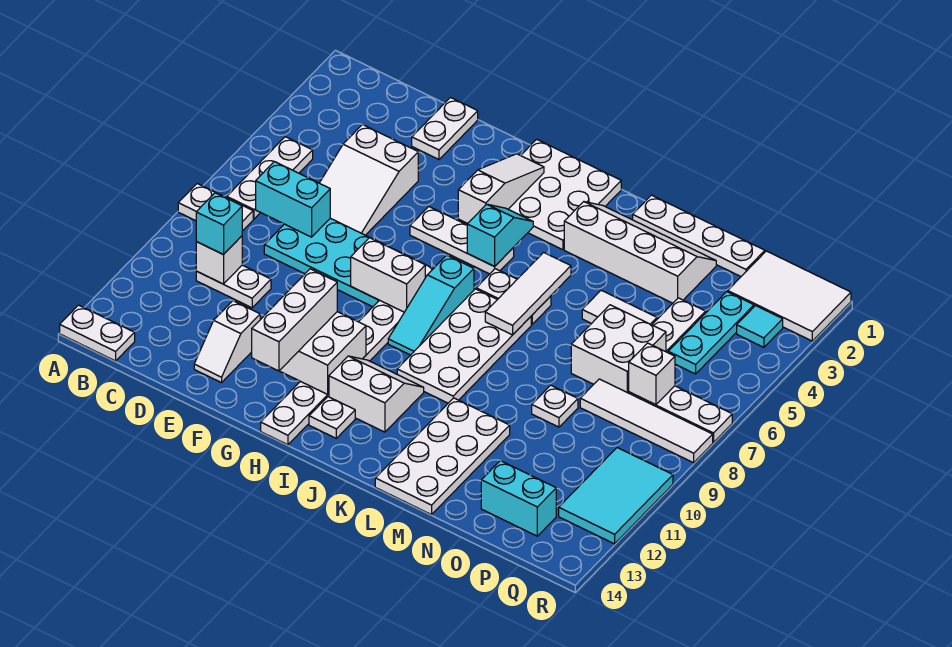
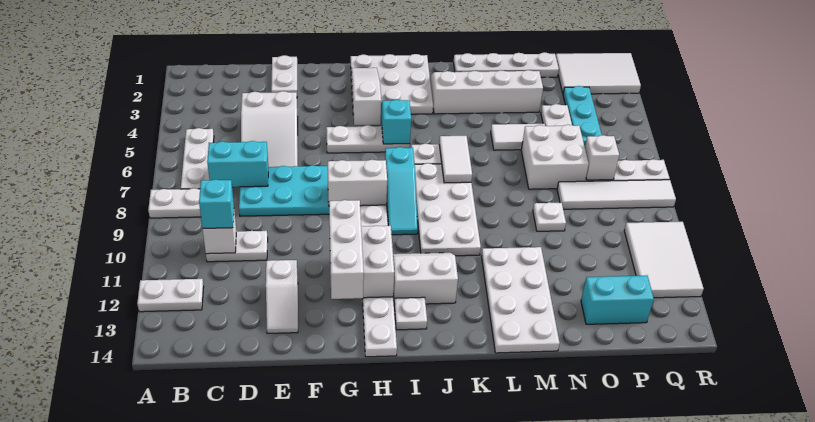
white plate A14:B14 level 1 -> white plate A12:B12 level 1
white tile K5:K7 level 2 -> white tile K6:K7 level 2
cyan tile Q3 level 1 -> none
cyan tile Q10:R12 level 1 -> white tile Q10:R12 level 1

